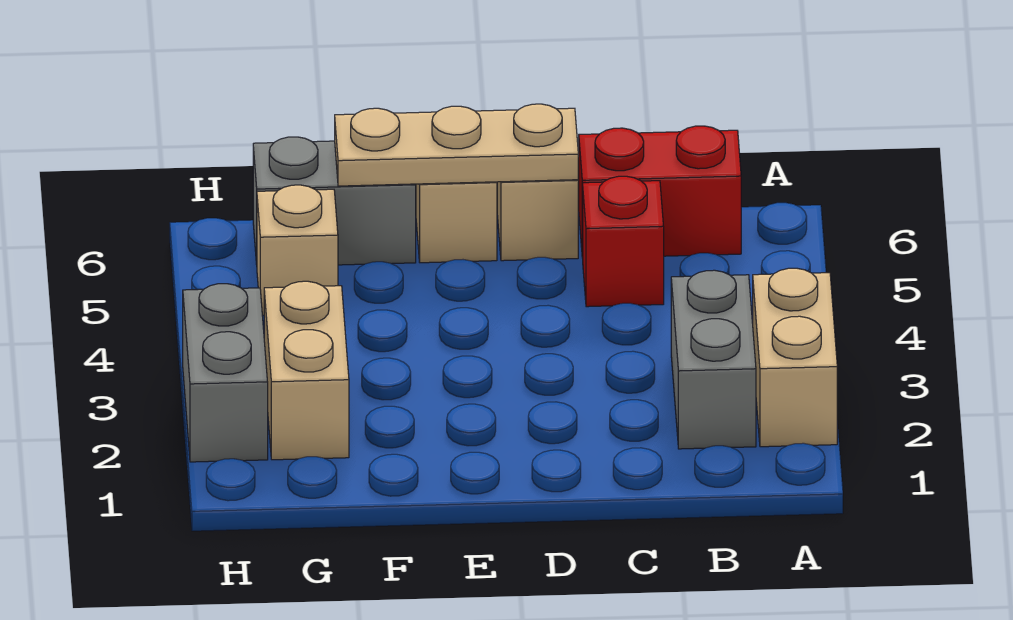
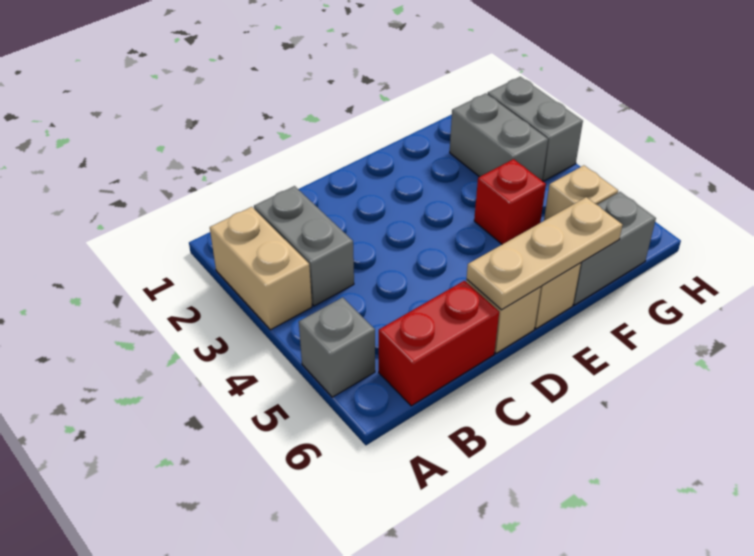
none -> grey brick A5 level 1
red brick C5 level 1 -> red brick F4 level 1
tan brick G2:G3 level 1 -> grey brick G2:G3 level 1

